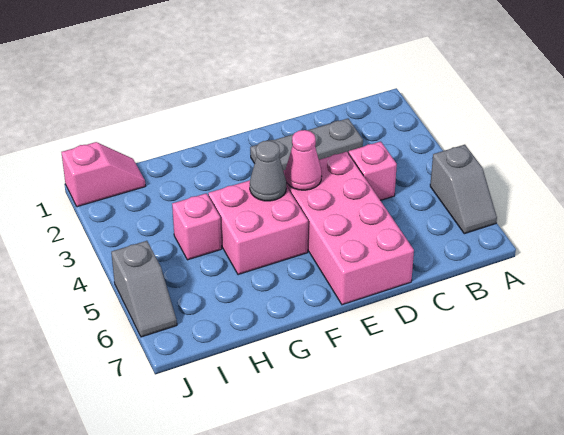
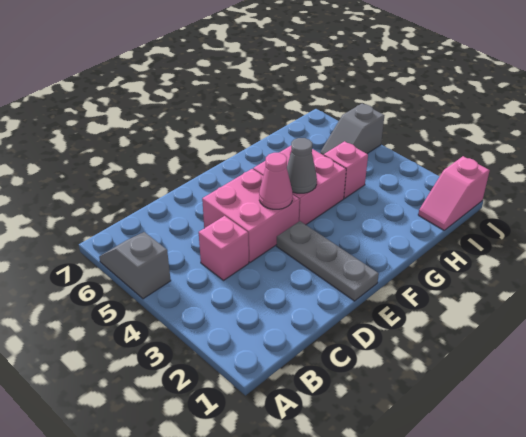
grey plate C2:E2 level 1 -> grey plate E1:E3 level 1
pink brick D4:E7 level 1 -> pink brick D4:E5 level 1
grey slope J5:J6 level 1 top 5 -> grey slope I5:J5 level 1 top J

